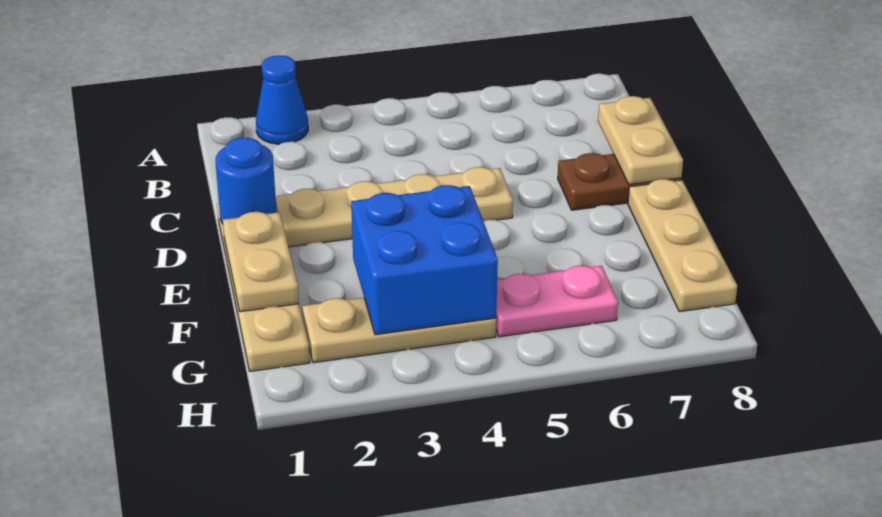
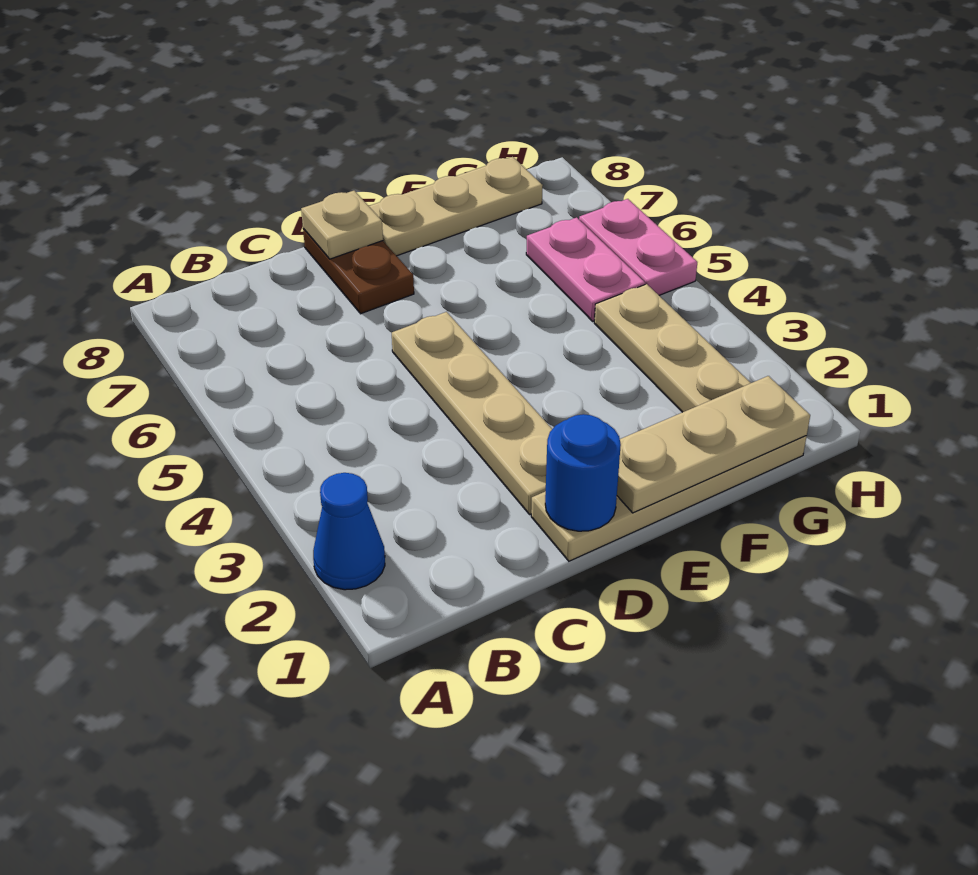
tan plate C8:D8 level 2 -> tan plate D8 level 2
tan plate E1:F1 level 2 -> tan plate E1:G1 level 2
blue brick F3:G4 level 2 -> none
none -> pink plate H5:H6 level 1

